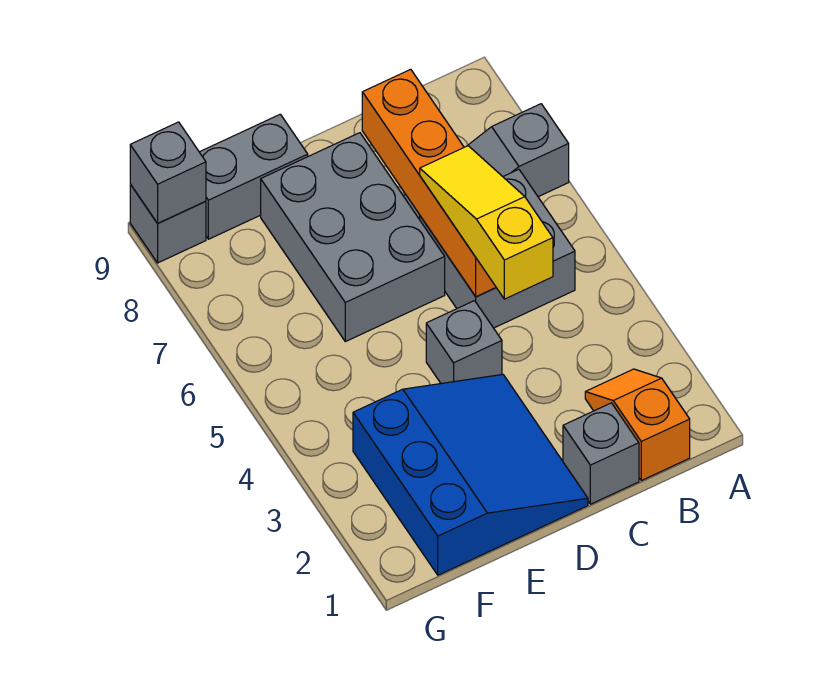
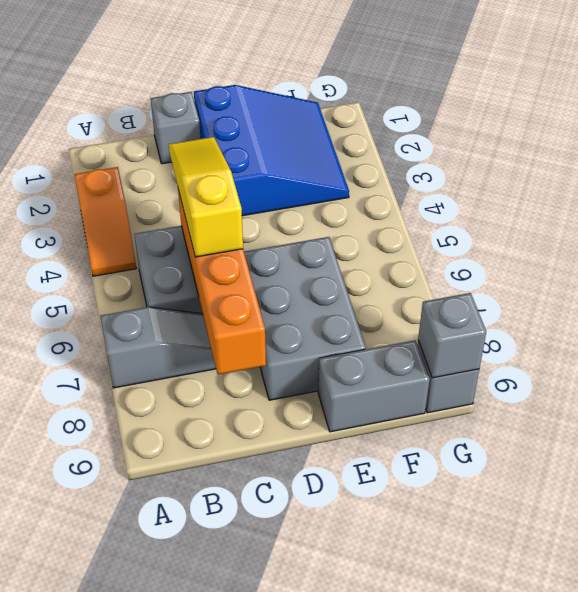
orange slope B1:B2 level 1 top 1 -> orange slope A3:A4 level 1 top 3
yellow slope C4:C6 level 3 top 4 -> yellow slope C4:C6 level 3 top 6
blue slope D1:F3 level 1 top F -> blue slope D1:F3 level 1 top D
grey brick D4 level 1 -> none

